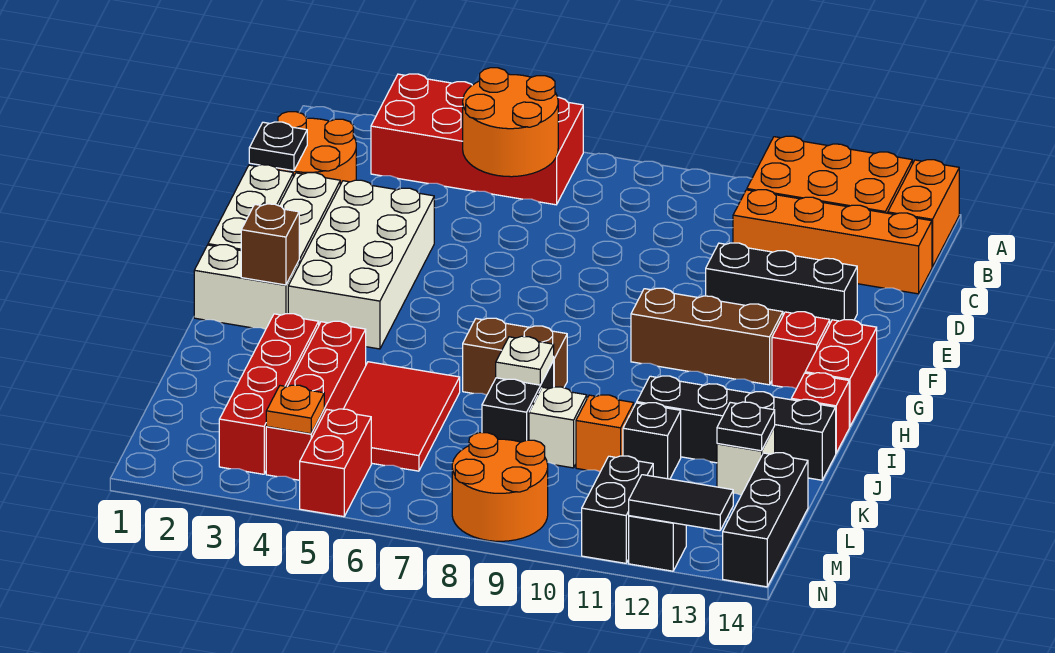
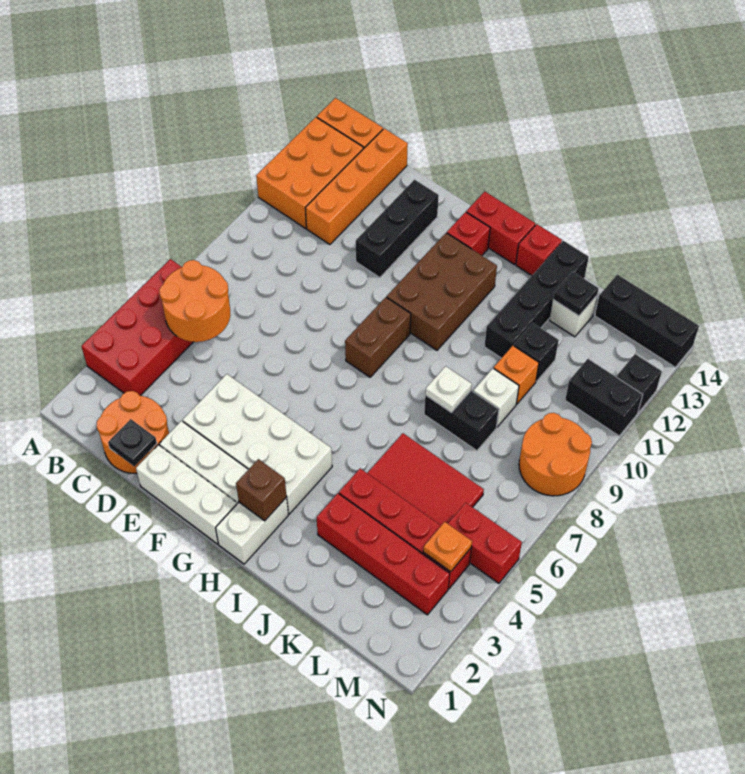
brown brick G10:G12 level 1 -> brown brick G10:H12 level 1
brown brick I7:I8 level 1 -> brown brick G8:G9 level 1
black tile N12:N13 level 2 -> none

